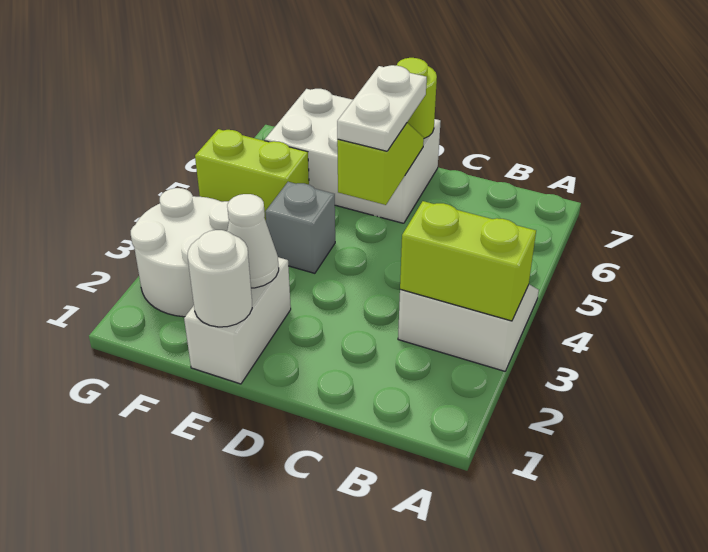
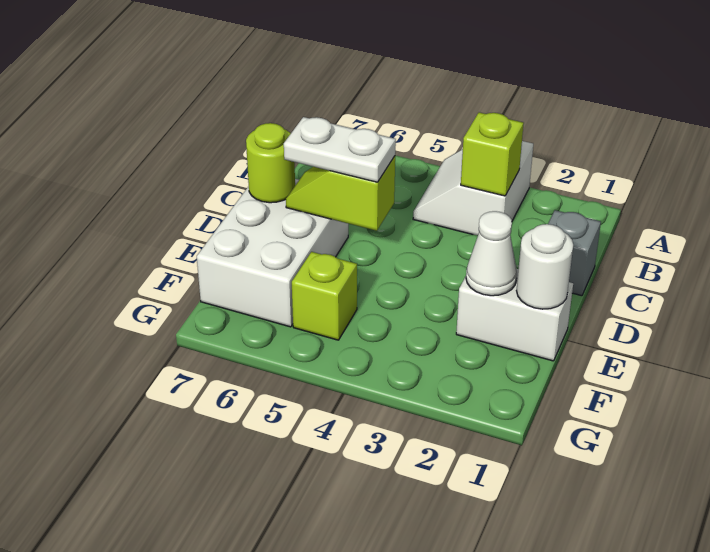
lime brick A3:B3 level 2 -> lime brick B3 level 2
grey brick E4 level 1 -> grey brick C1 level 1
white round brick F2:G3 level 1 -> none
lime brick F5:G5 level 1 -> lime brick F5 level 1

